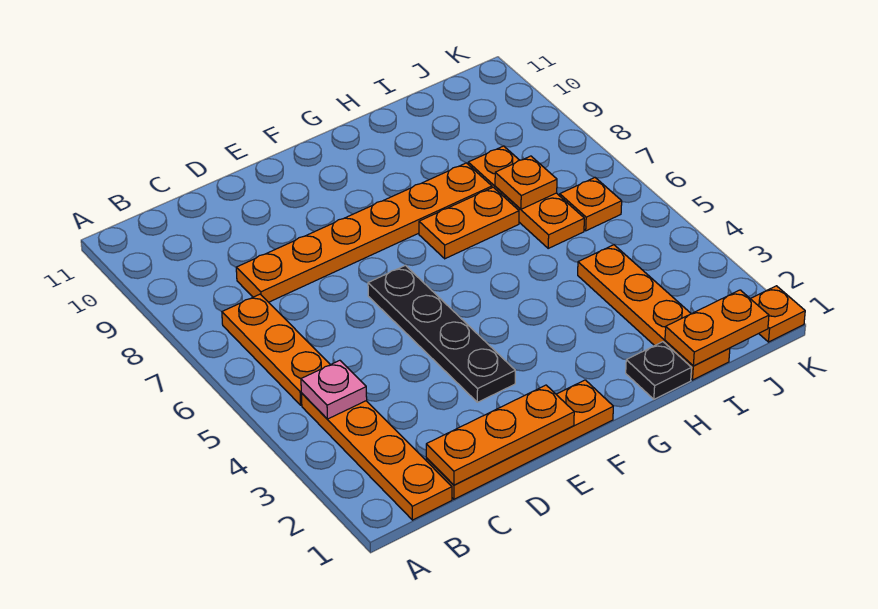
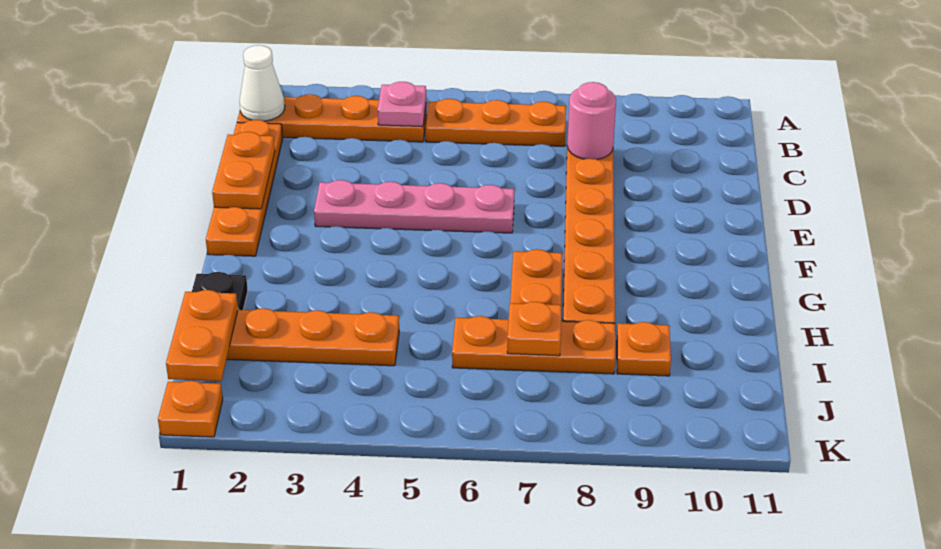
none -> white cone B1 level 2
orange plate C1:E1 level 2 -> orange plate D1:E1 level 2
none -> pink round brick C8 level 2
black plate E3:E6 level 1 -> pink plate E3:E6 level 1
orange plate J6 level 1 -> orange plate I9 level 1

